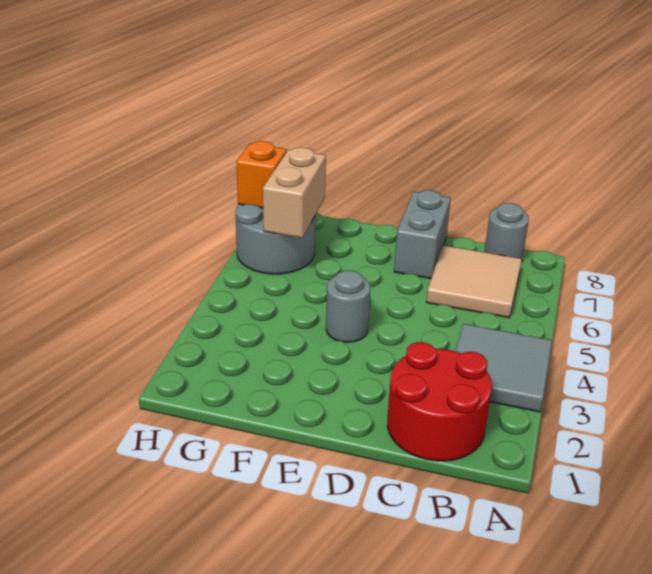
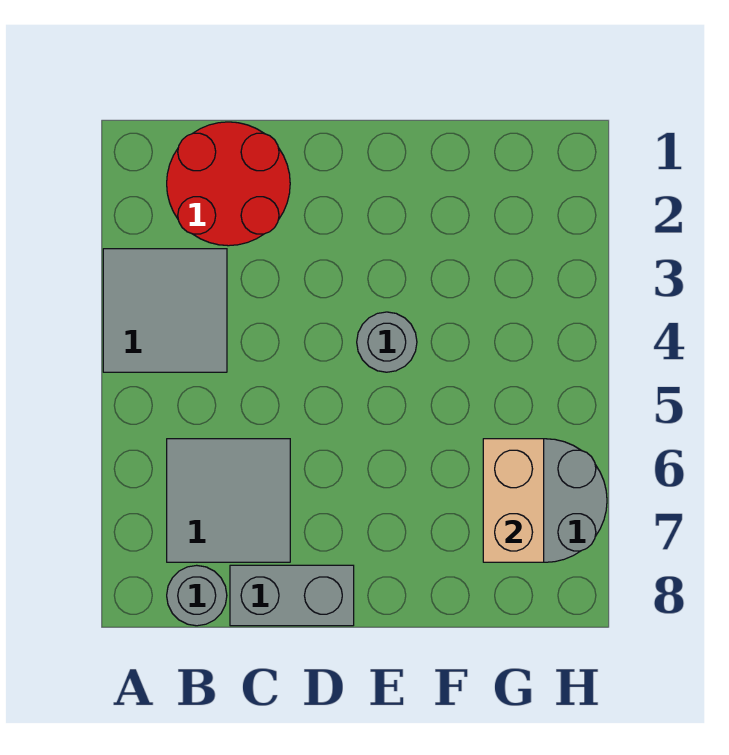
tan tile B6:C7 level 1 -> grey tile B6:C7 level 1
grey brick D7:D8 level 1 -> grey brick C8:D8 level 1
orange brick H7 level 2 -> none

